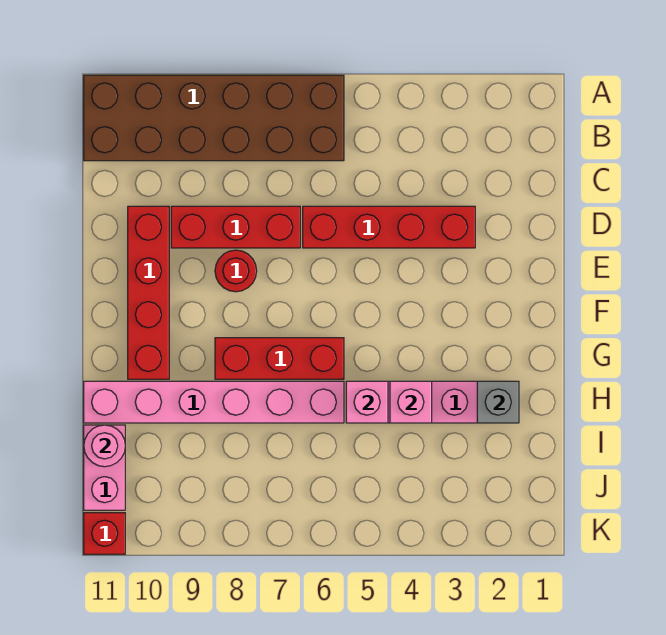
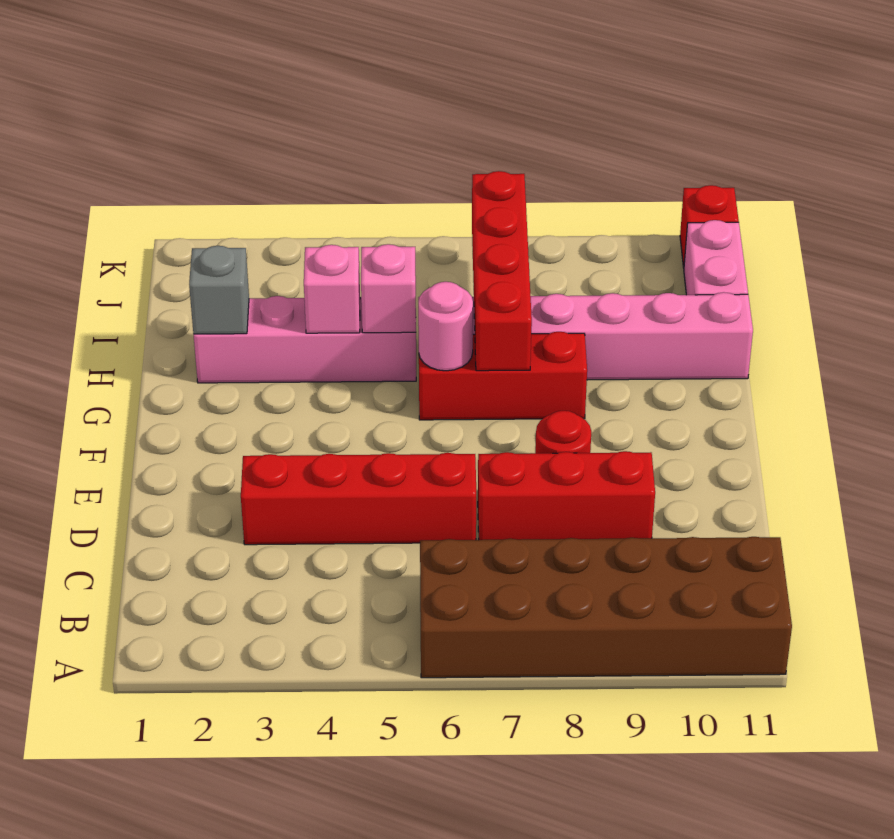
red brick D10:G10 level 1 -> red brick G7:J7 level 2
pink round brick I11 level 2 -> pink round brick G6 level 2

